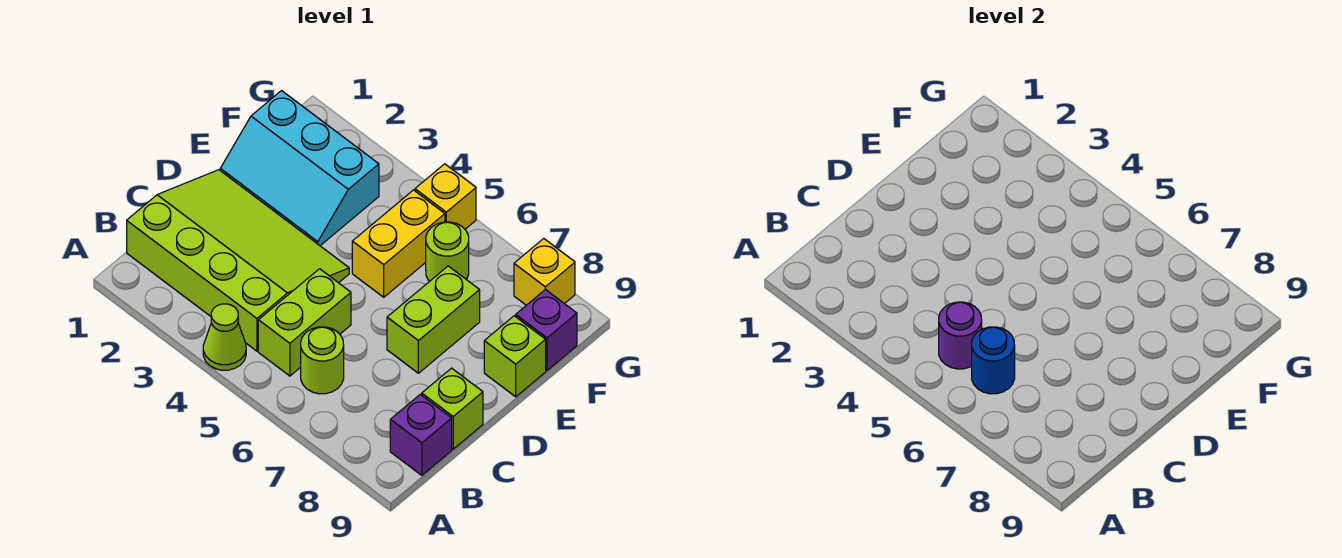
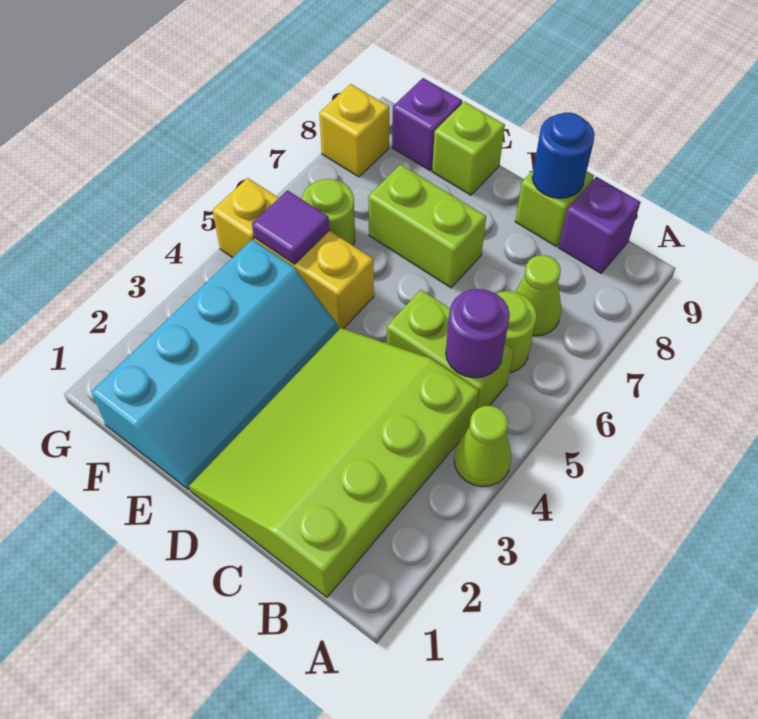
blue round brick B6 level 2 -> blue round brick C9 level 2
none -> lime cone B7 level 1
cyan slope E1:F3 level 1 top F -> cyan slope E1:F4 level 1 top F
none -> purple tile F5 level 2

